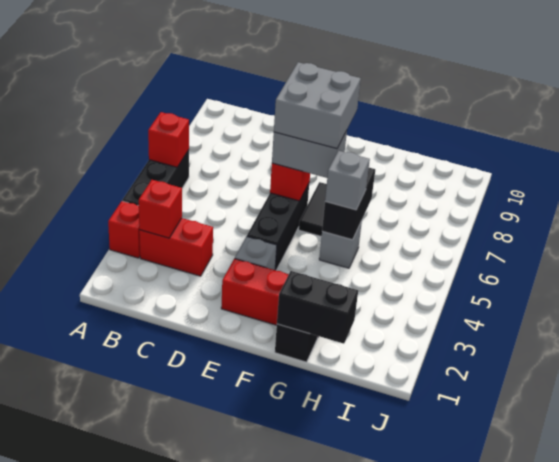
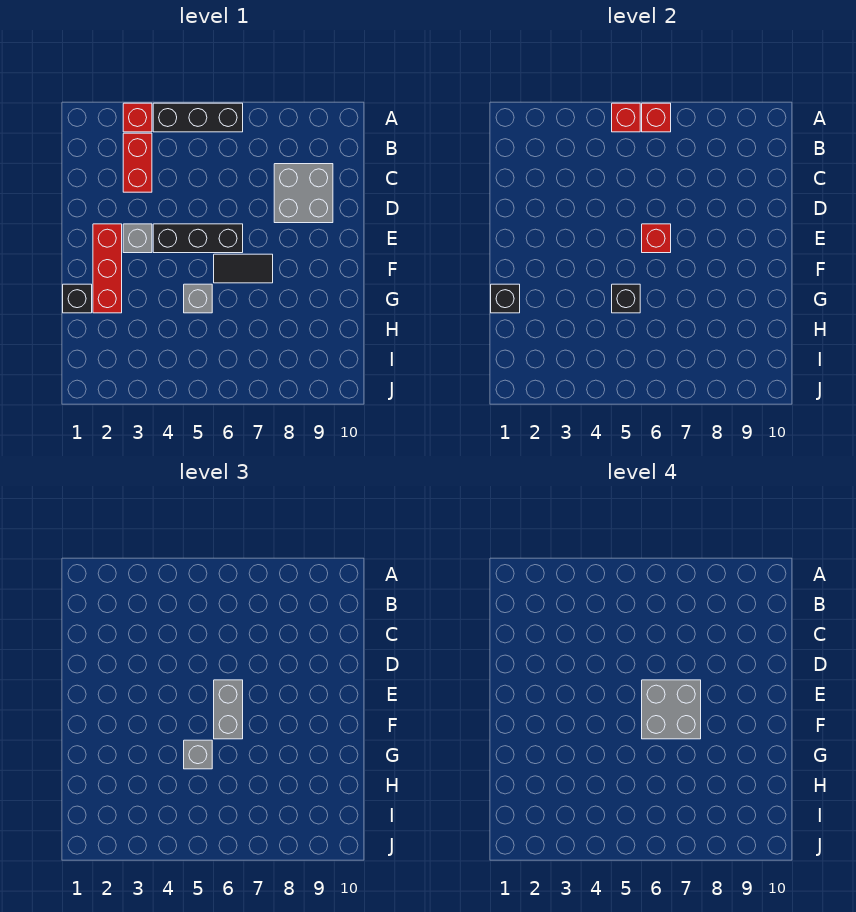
red brick B3 level 2 -> red brick A5 level 2
none -> grey brick C8:D9 level 1
black brick G1:H1 level 2 -> black brick G1 level 2
black brick G5:G6 level 2 -> black brick G5 level 2

